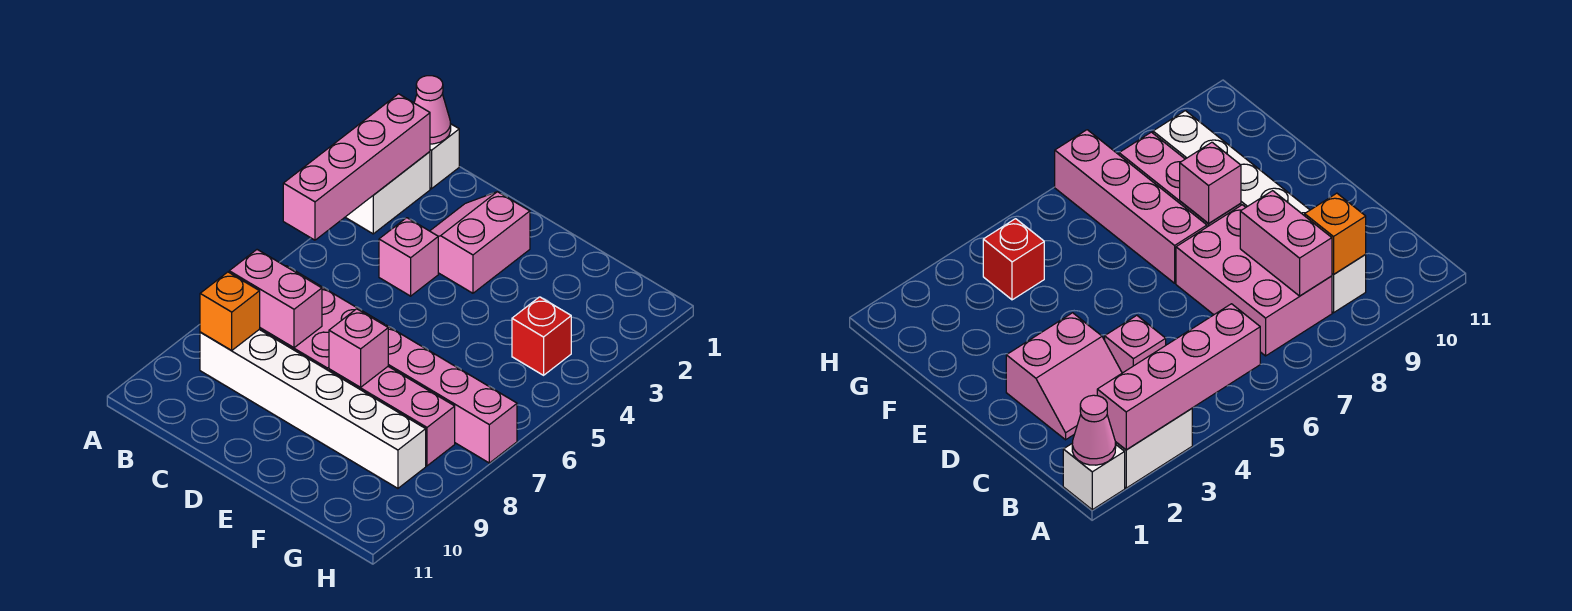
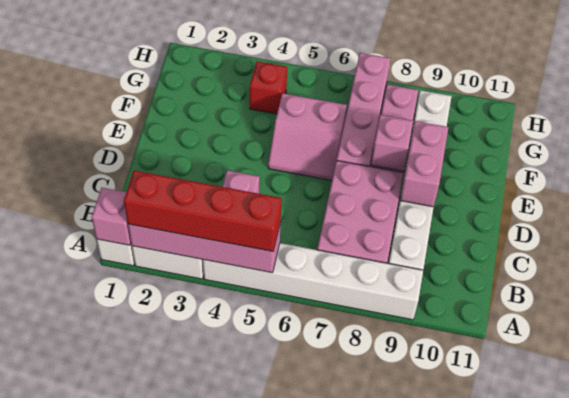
pink cone A1 level 2 -> pink brick A1 level 2
none -> red brick A2:A5 level 3
none -> white brick A4:A9 level 1
pink brick B8:C8 level 2 -> pink brick D9:E9 level 2
orange brick B9 level 2 -> none
pink slope C2:D3 level 1 top D -> pink slope E5:F6 level 1 top F

